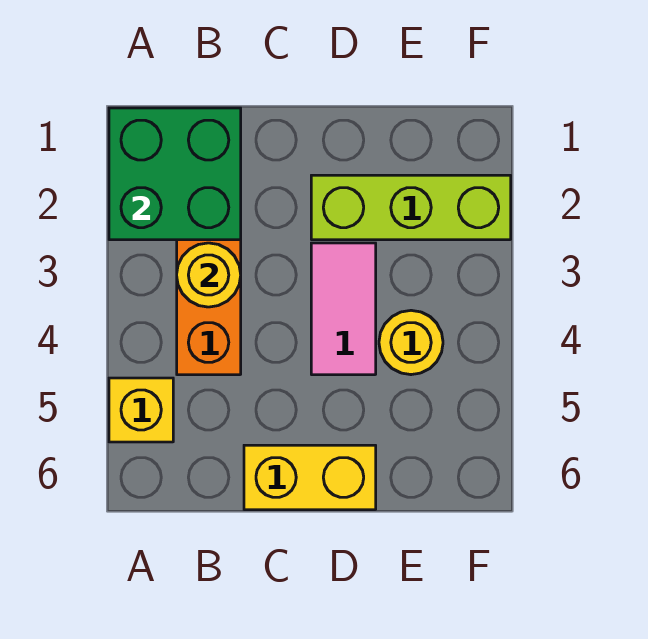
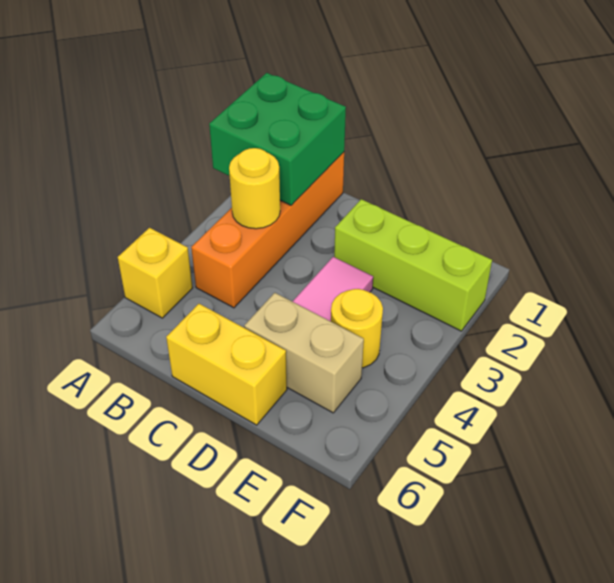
none -> tan brick D5:E5 level 1

